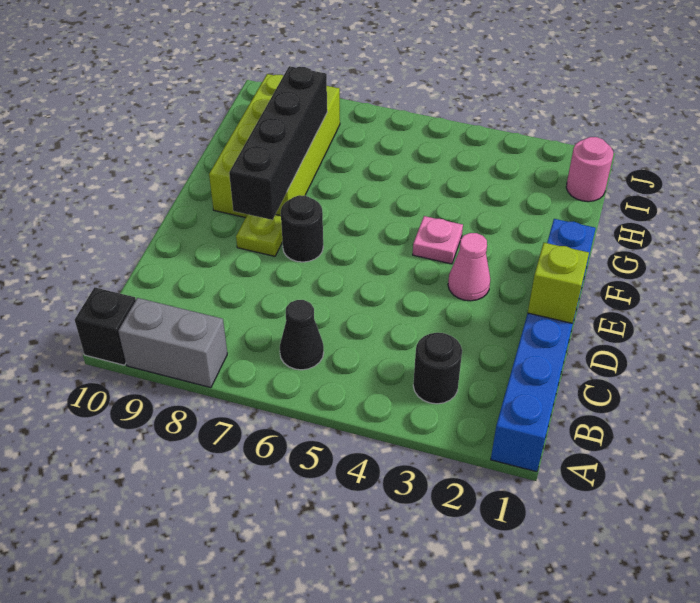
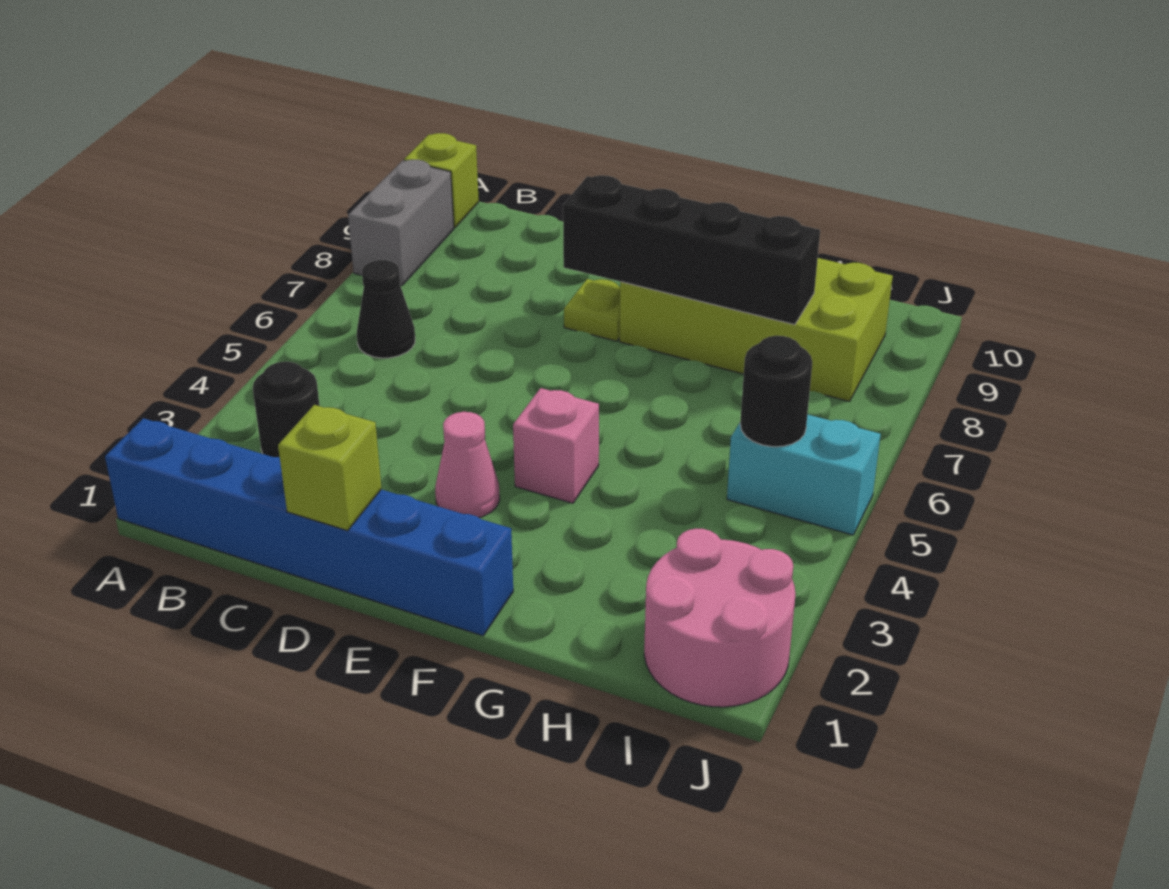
black brick A10 level 1 -> lime brick A10 level 1
black round brick E7 level 1 -> black round brick I5 level 2
pink plate F4 level 1 -> pink brick F4 level 1
pink round brick I1 level 1 -> pink round brick I1:J2 level 1
none -> cyan brick I5:J5 level 1

